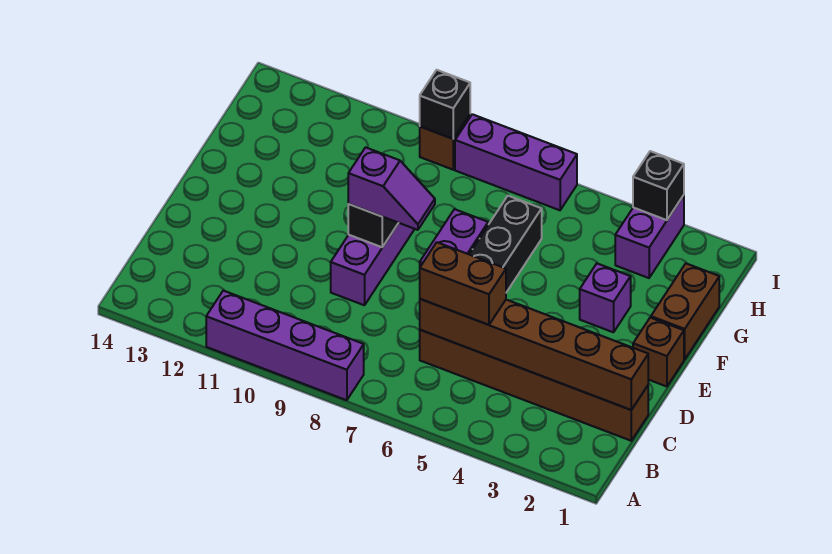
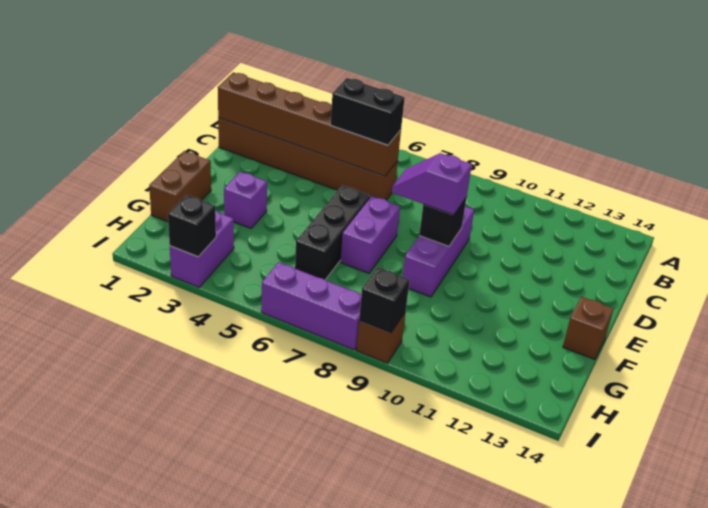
purple brick A8:A11 level 1 -> none
brown brick C5:C6 level 3 -> black brick C5:C6 level 3
brown brick E1 level 1 -> brown brick F14 level 1

